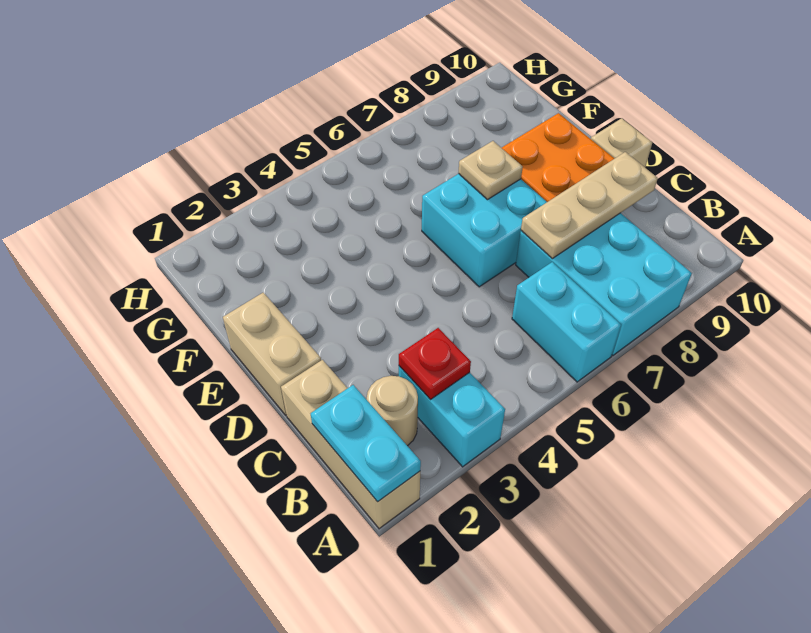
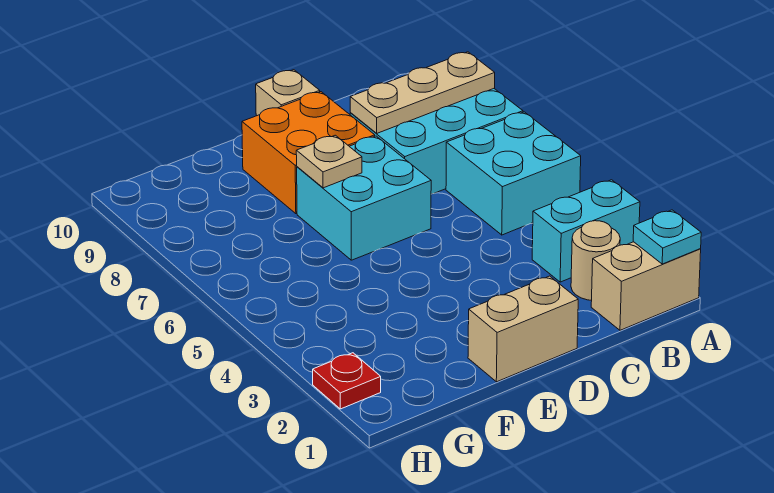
tan brick A1:C1 level 1 -> tan brick A1:B1 level 1
cyan plate A1:B1 level 2 -> cyan plate A1 level 2
cyan brick A6:B6 level 1 -> cyan brick A5:B6 level 1
red plate B3 level 2 -> red plate H2 level 1
tan plate C7:C9 level 2 -> tan plate A8:C8 level 2

